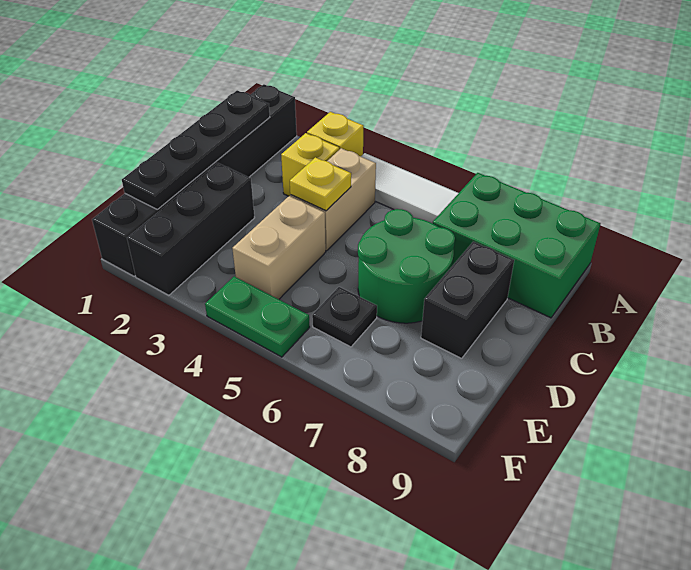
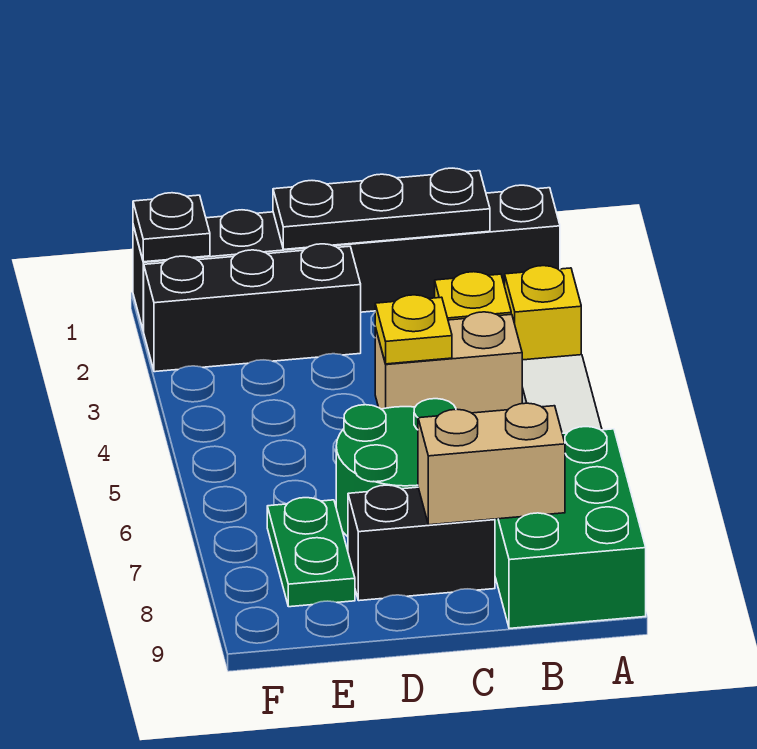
black plate B1:E1 level 2 -> black plate B1:D1 level 2
tan brick D4:E4 level 1 -> tan brick B8:C8 level 2
black plate E6 level 1 -> black plate F1 level 2
green plate F4:F5 level 1 -> green plate E7:E8 level 1

